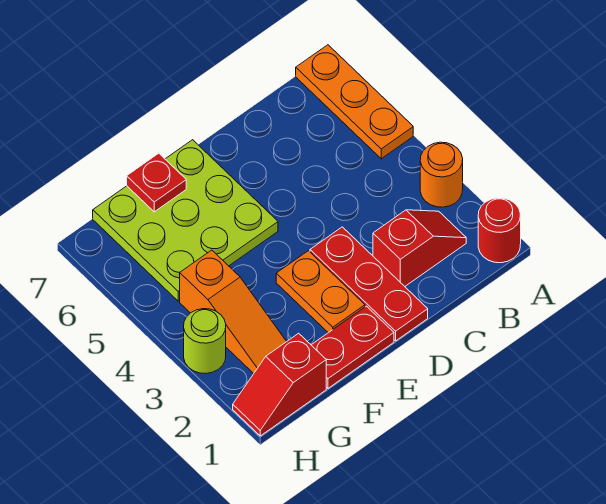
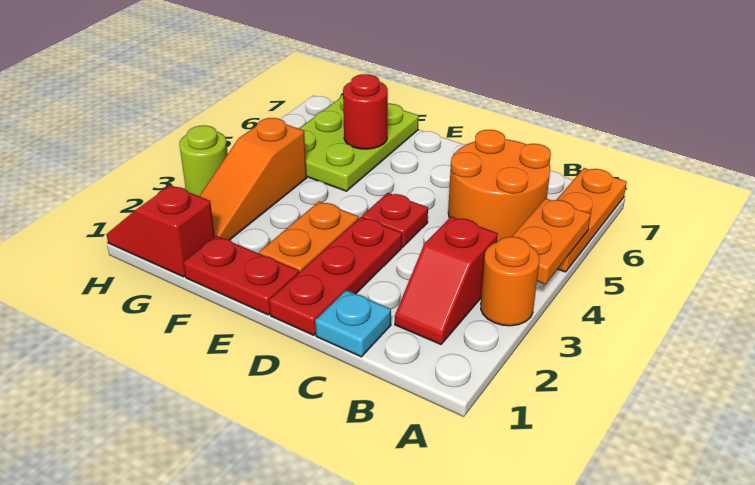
red round brick A1 level 1 -> red round brick F6 level 2
none -> orange plate A4:A5 level 2
red slope B2:C2 level 1 top C -> red slope B2:B3 level 1 top 3
none -> orange round brick B5:C6 level 1
none -> cyan plate C1 level 1
lime plate E5:G7 level 1 -> lime plate F5:G7 level 1
red plate F7 level 2 -> red plate D4 level 1

